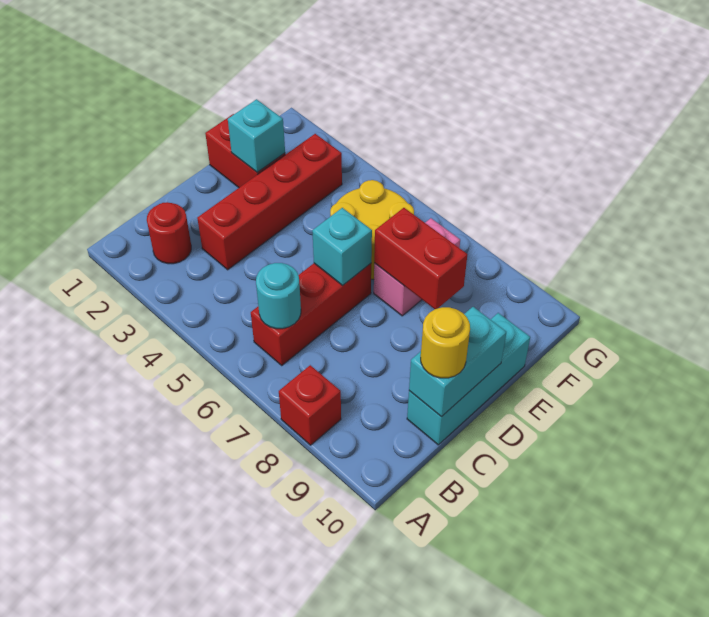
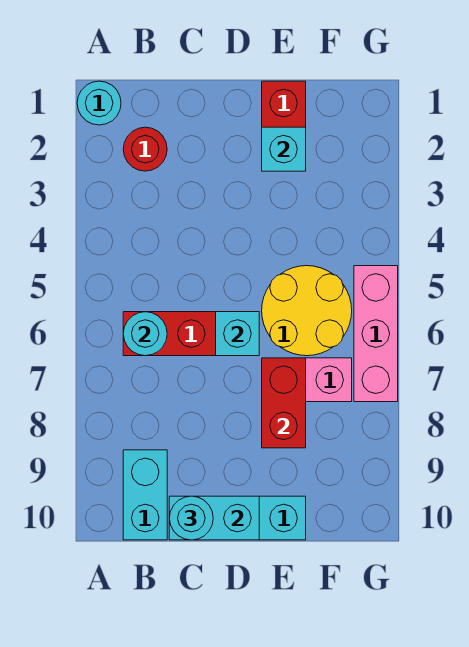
none -> cyan round brick A1 level 1
red brick A8 level 1 -> none
none -> cyan brick B9:B10 level 1
red brick C3:F3 level 1 -> none
yellow round brick C10 level 3 -> cyan round brick C10 level 3
none -> pink brick G5:G7 level 1

